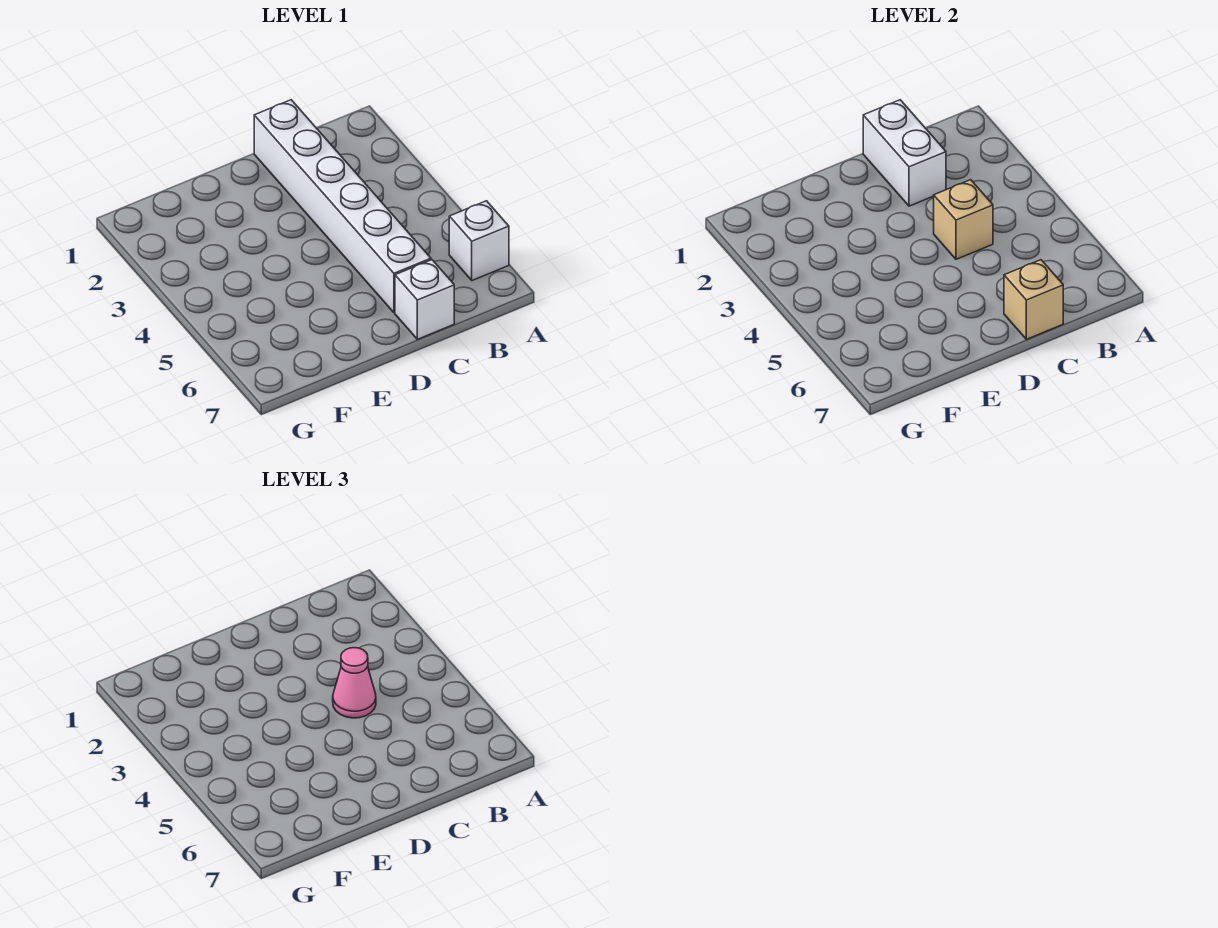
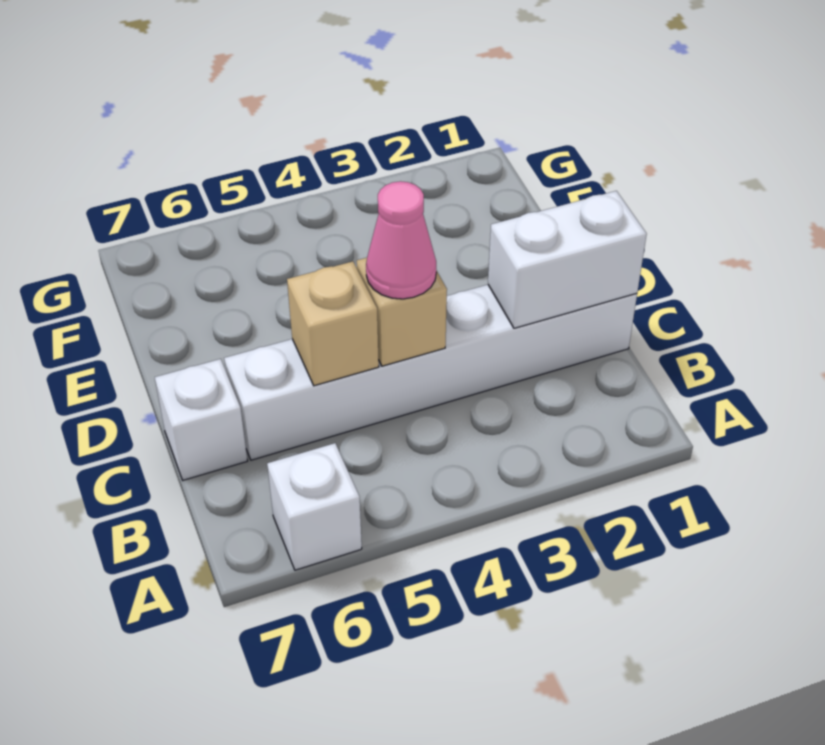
tan brick C7 level 2 -> tan brick C5 level 2

